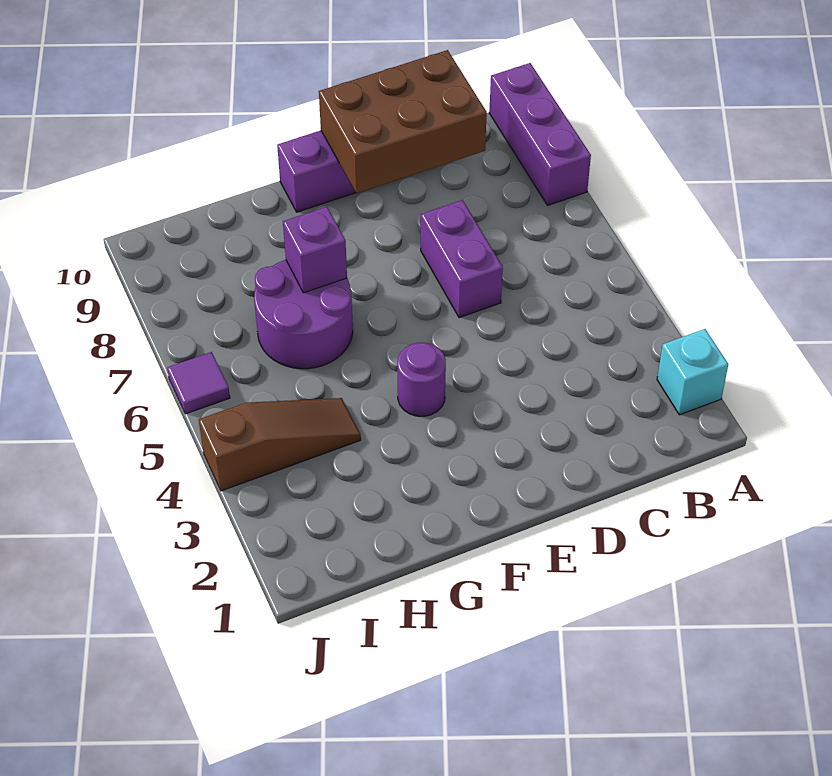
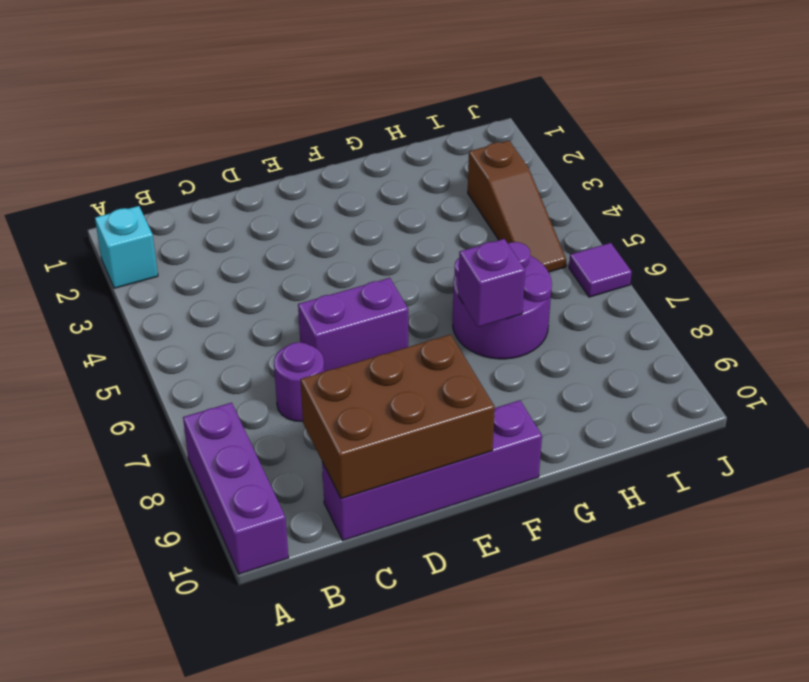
purple brick D6:D7 level 1 -> purple brick D6:E6 level 1
purple round brick F4 level 1 -> purple round brick C7 level 1
brown slope H4:J4 level 1 top J -> brown slope I3:I5 level 1 top 3

